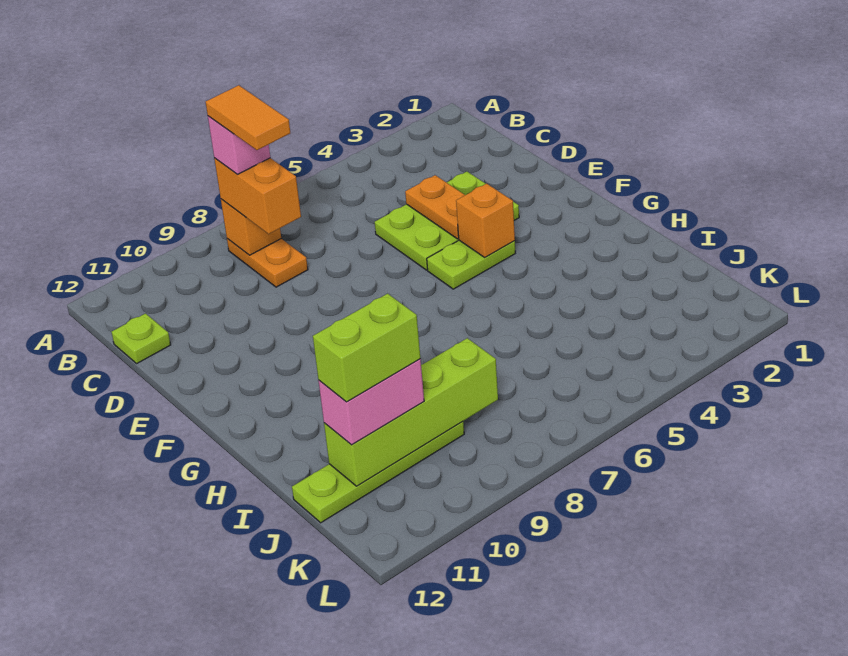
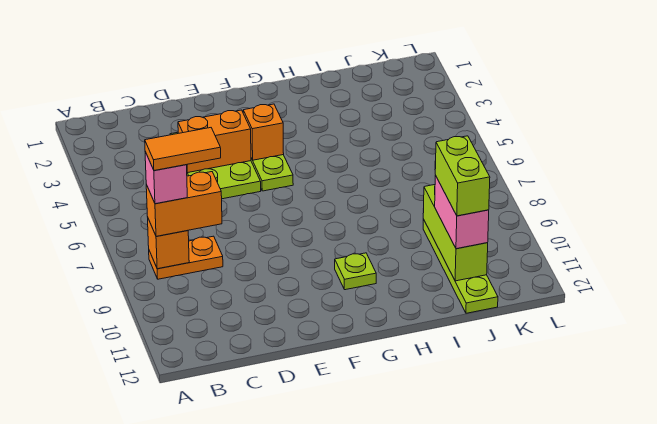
lime plate C12 level 1 -> lime plate G10 level 1
orange plate D4:E4 level 2 -> orange brick D4:E4 level 2
lime brick J8:J11 level 2 -> lime brick J9:J11 level 2

